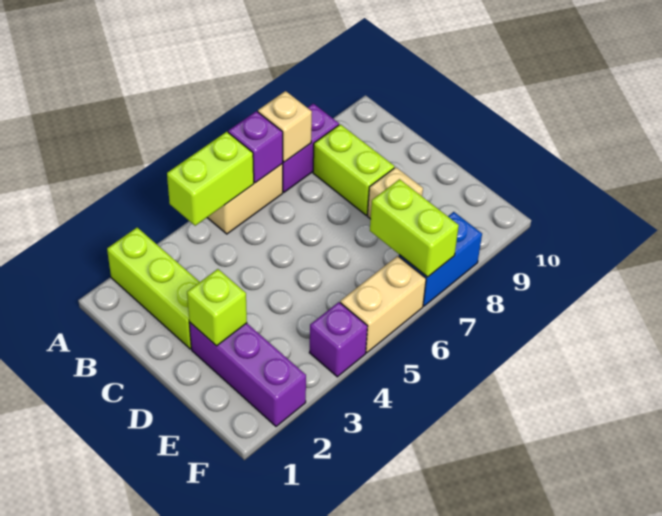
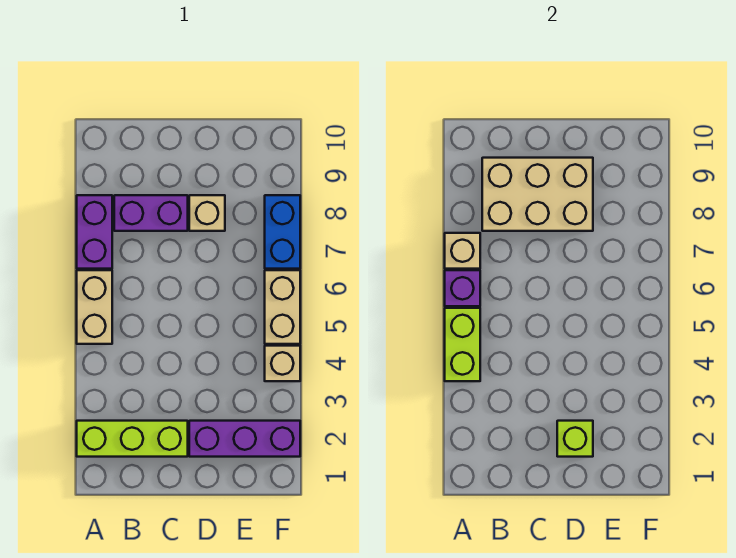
lime brick B8:C8 level 1 -> purple brick B8:C8 level 1
none -> tan brick B8:D9 level 2
lime brick E7:F7 level 2 -> none
purple brick F4 level 1 -> tan brick F4 level 1

